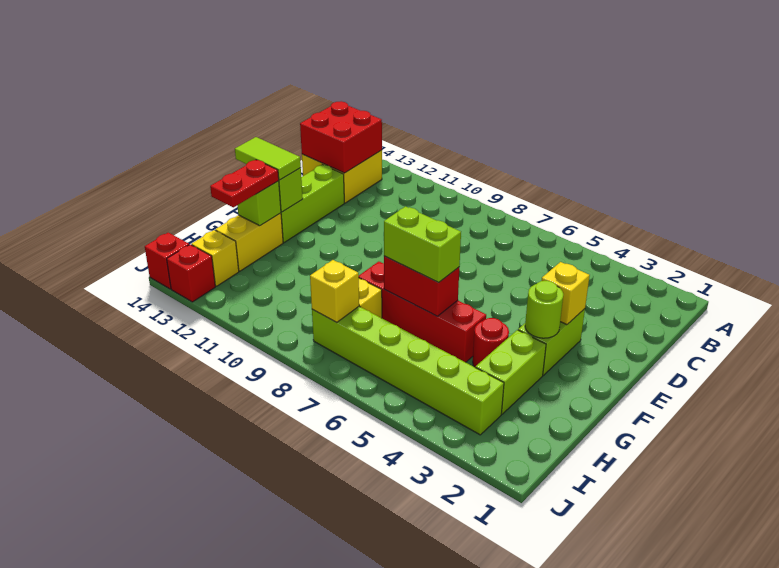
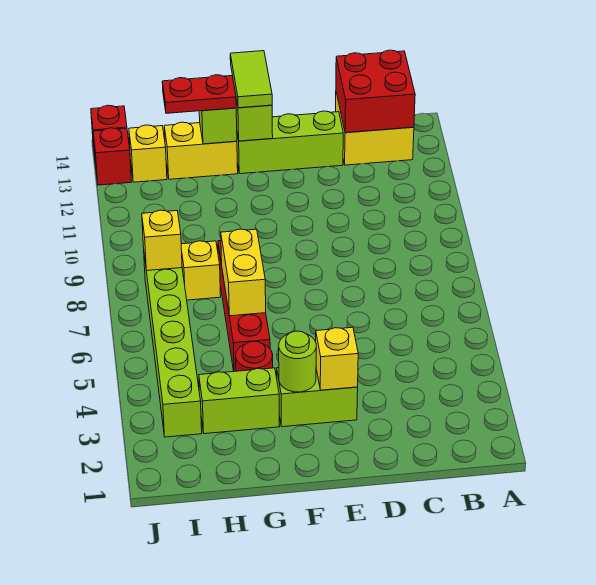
red brick G6:G7 level 2 -> yellow brick G6:G7 level 2
lime brick G6:G7 level 3 -> none

